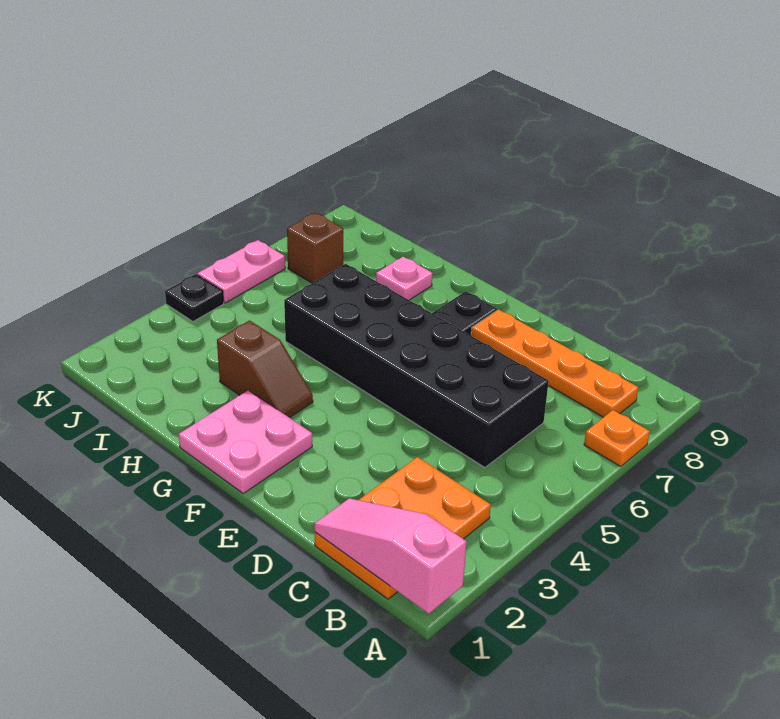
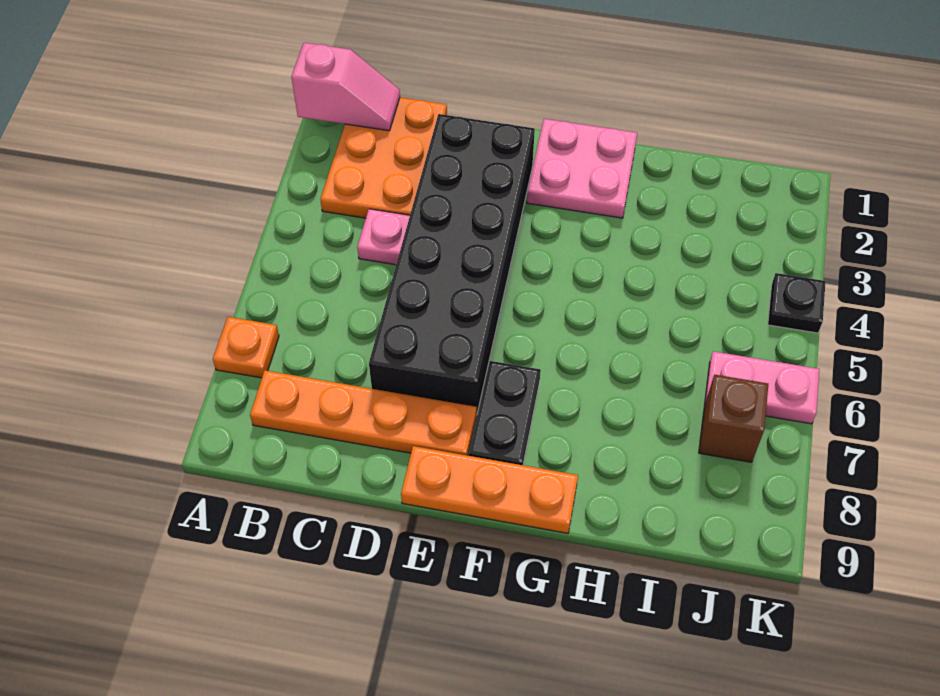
pink slope A1:C1 level 2 top A -> pink slope A1:B1 level 2 top A
black brick C5:H6 level 1 -> black brick D2:E7 level 1
none -> orange plate E9:G9 level 1
brown slope G3:H3 level 1 top H -> none
pink plate H8 level 1 -> pink plate C4 level 1
pink plate K5:K6 level 1 -> pink plate J6:K6 level 1

